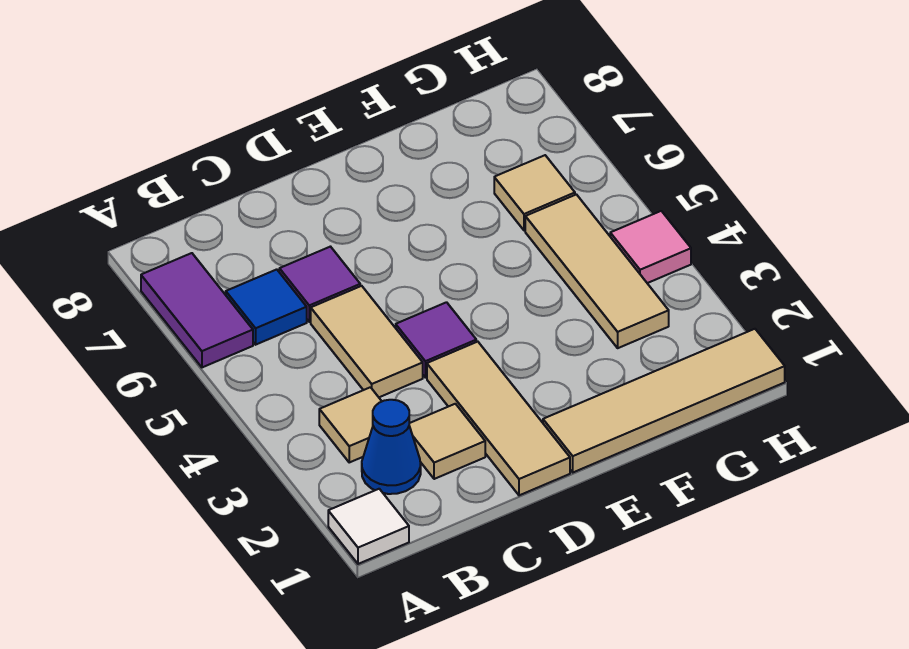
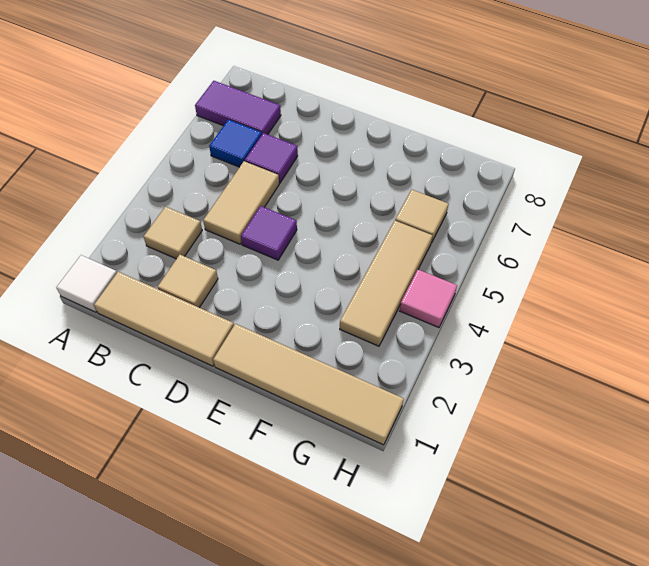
purple tile A6:A7 level 1 -> purple tile A7:B7 level 1
blue cone B2 level 1 -> none
tan tile D1:D3 level 1 -> tan tile B1:D1 level 1

